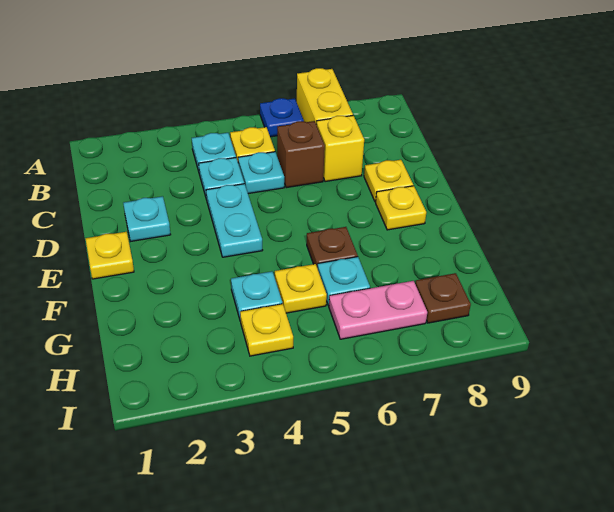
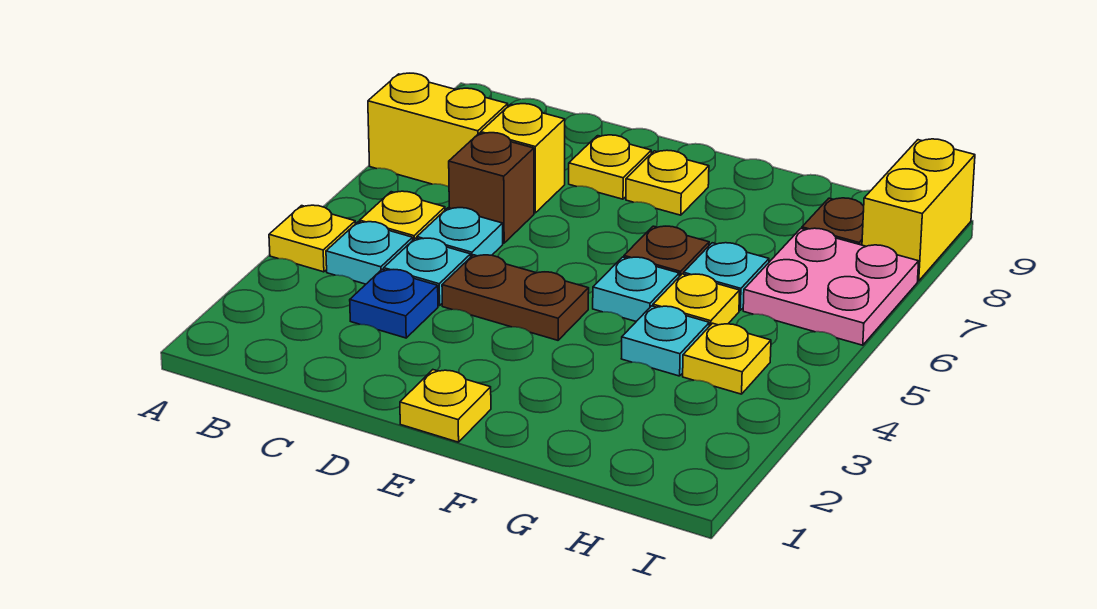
none -> yellow plate A4 level 1
blue plate A6 level 1 -> blue plate C3 level 1
cyan plate D2 level 1 -> cyan plate F5 level 1
cyan plate D4:E4 level 1 -> brown plate D4:E4 level 1
pink plate H6:H7 level 1 -> pink plate H6:I7 level 1
none -> yellow brick I8:I9 level 1

